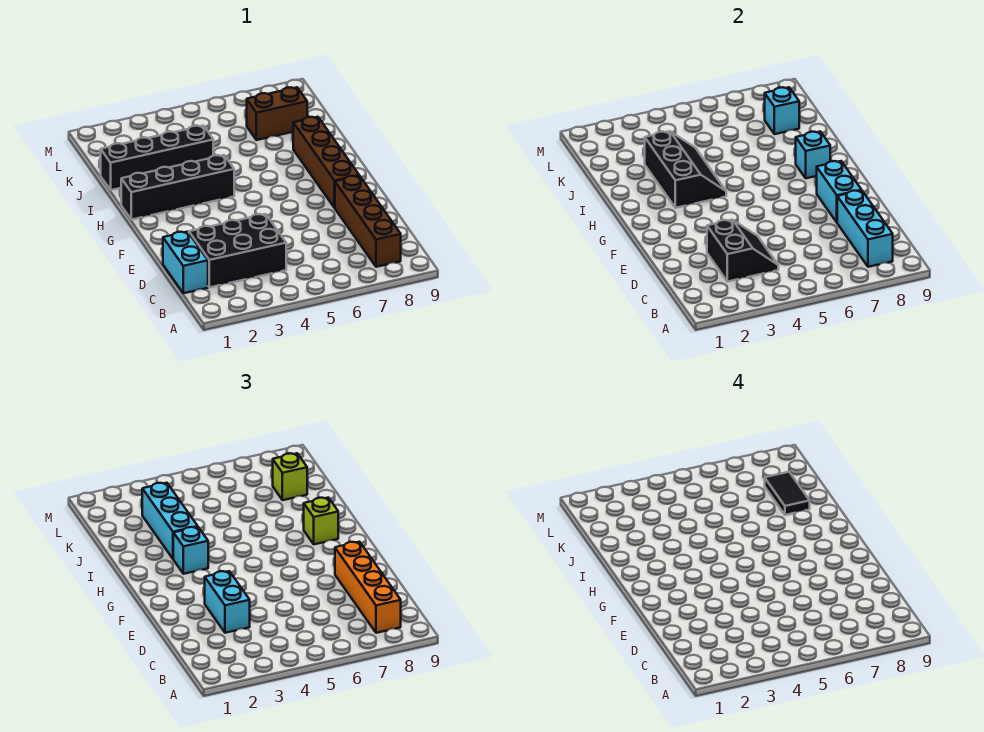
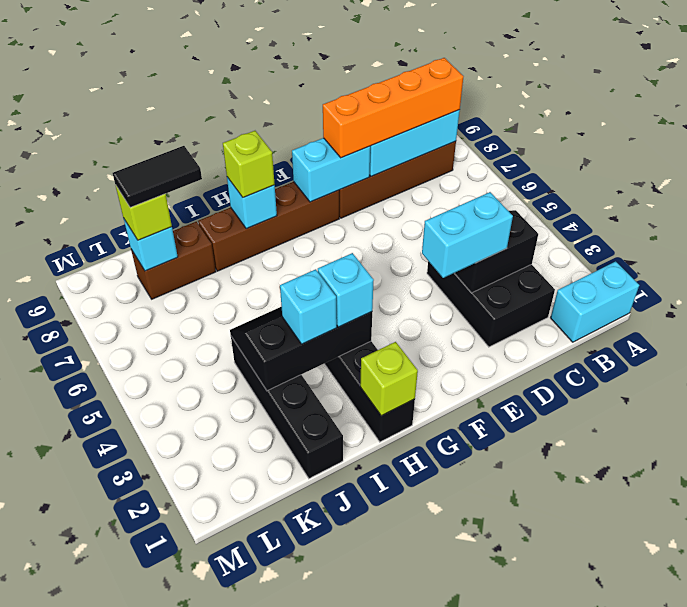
cyan brick C1:D1 level 1 -> cyan brick A1:B1 level 1
none -> lime brick H1 level 2
cyan brick I3:K3 level 3 -> cyan brick I3 level 3
brown brick K7:K8 level 1 -> brown brick J8:K8 level 1

